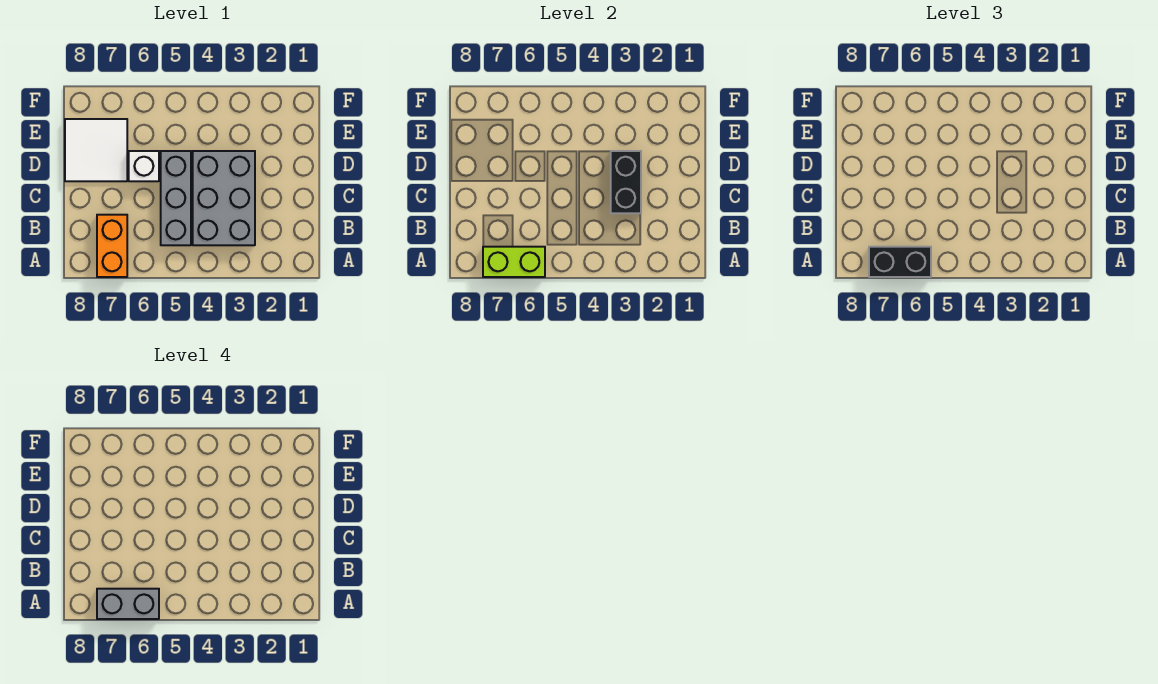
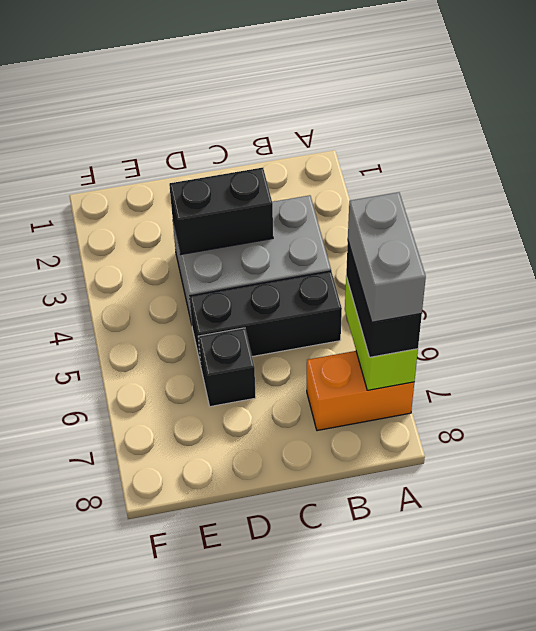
grey brick B5:D5 level 1 -> black brick B5:D5 level 1
white brick D6 level 1 -> black brick D6 level 1
white tile D7:E8 level 1 -> none

